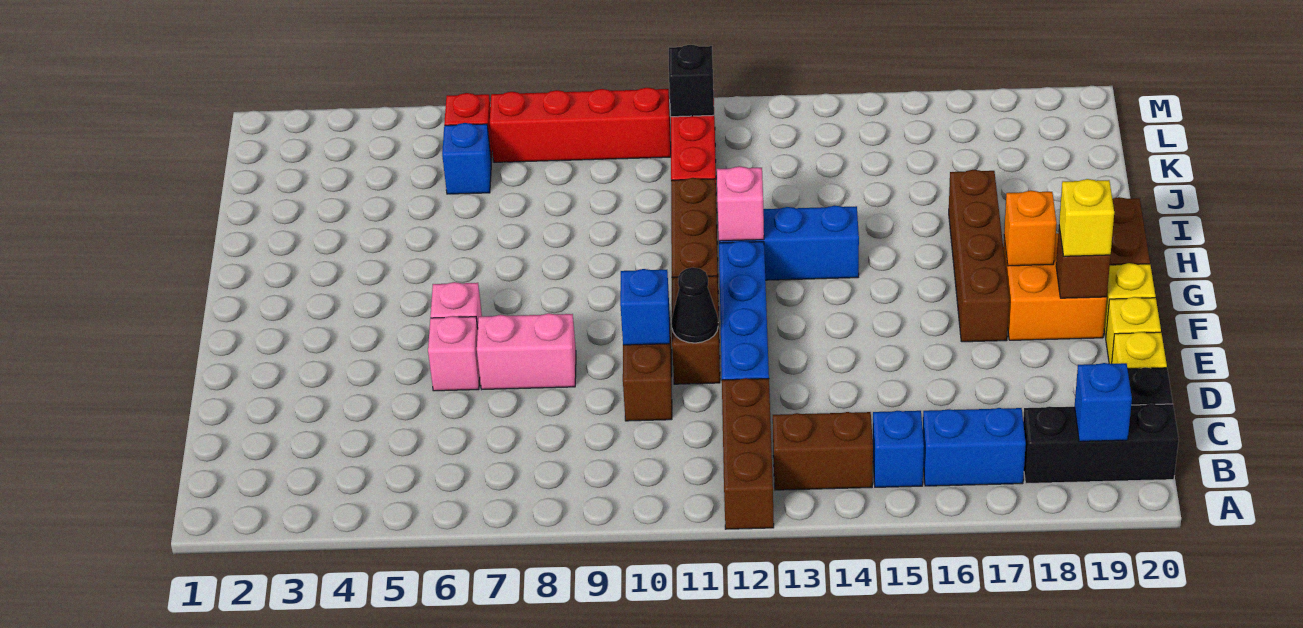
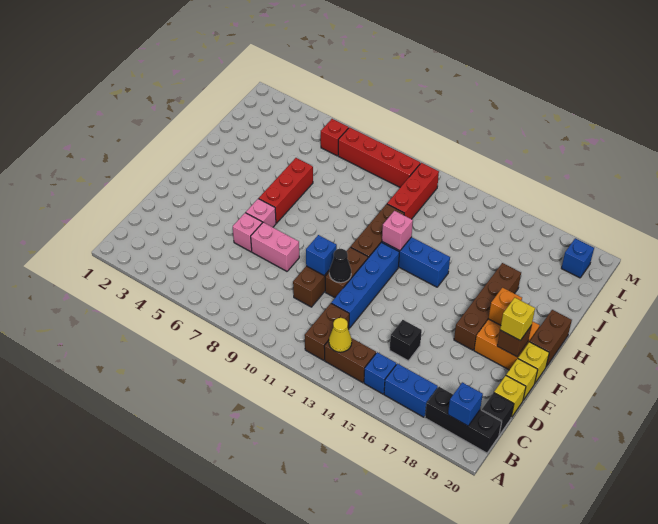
brown brick A12:C12 level 1 -> brown brick B12:C12 level 1
none -> yellow cone B13 level 2
none -> red brick G6:I6 level 1
blue brick K6 level 1 -> blue brick L19 level 1
black brick L11 level 2 -> black brick D15 level 1

